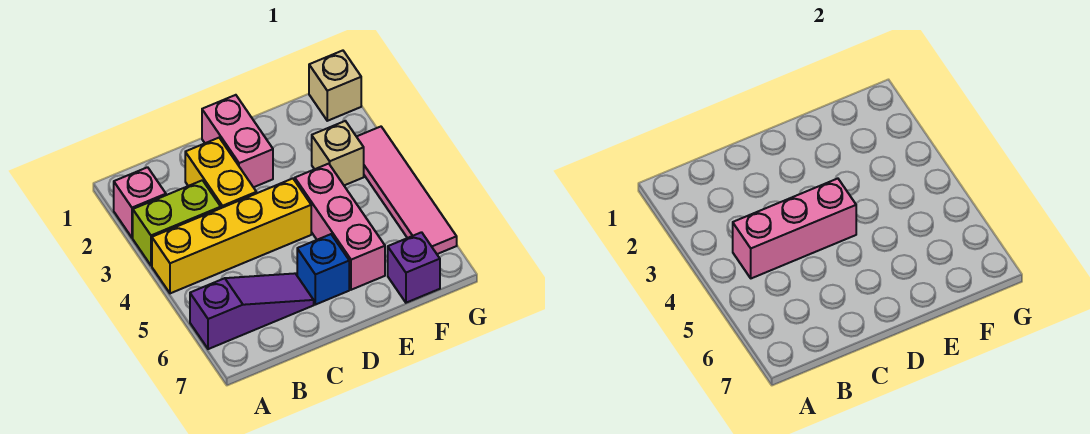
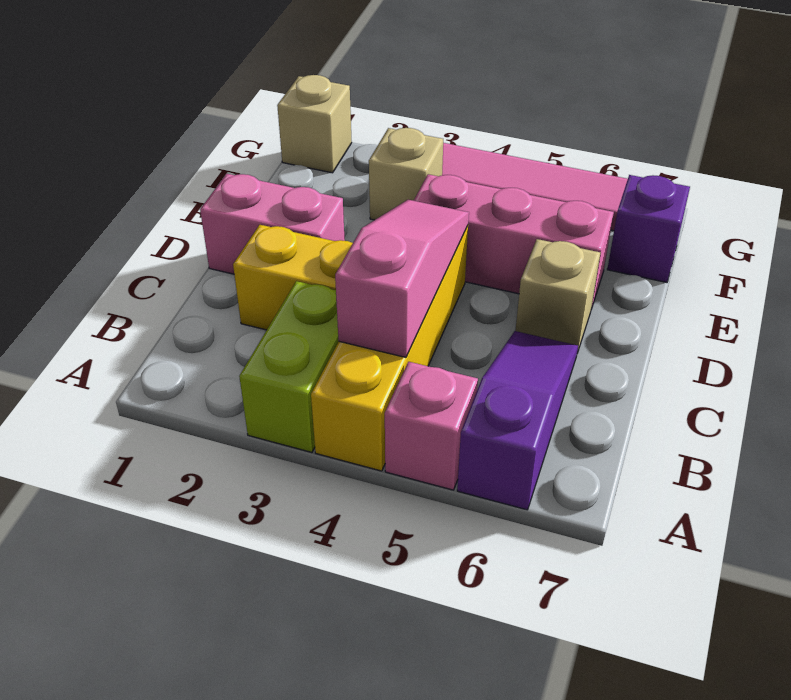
pink brick A2 level 1 -> pink brick A5 level 1
pink brick B4:D4 level 2 -> pink slope B4:D4 level 2 top B
blue brick D6 level 1 -> tan brick D6 level 1

